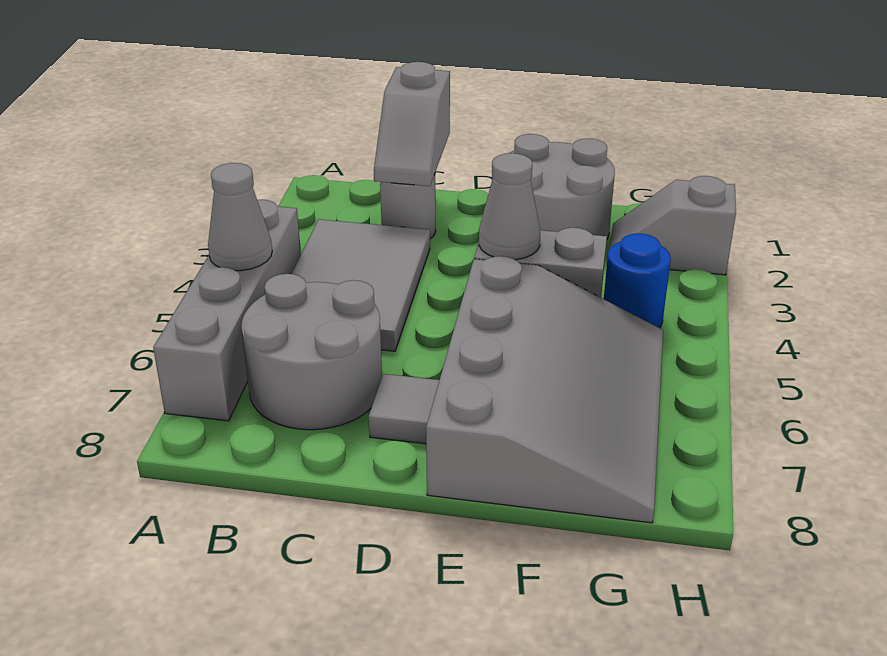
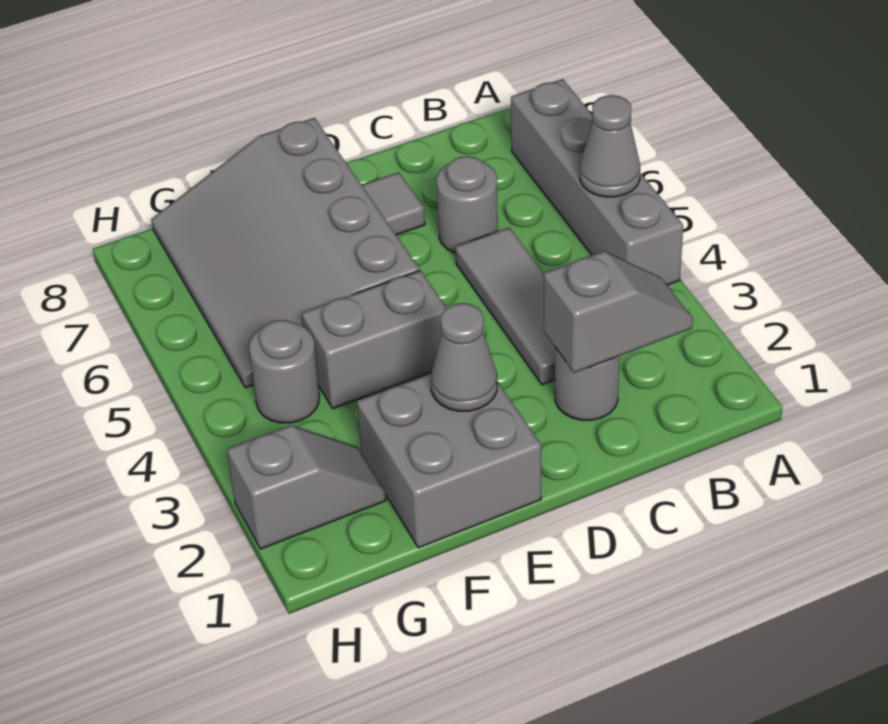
grey tile B3:C5 level 1 -> grey tile C3:C5 level 1
grey round brick B6:C7 level 1 -> grey round brick C6 level 1
grey slope C1:C2 level 2 top 1 -> grey slope B2:C2 level 2 top C
grey round brick E1:F2 level 1 -> grey brick E1:F2 level 1
grey cone E4 level 2 -> grey cone E2 level 2
blue round brick G4 level 1 -> grey round brick G4 level 1

